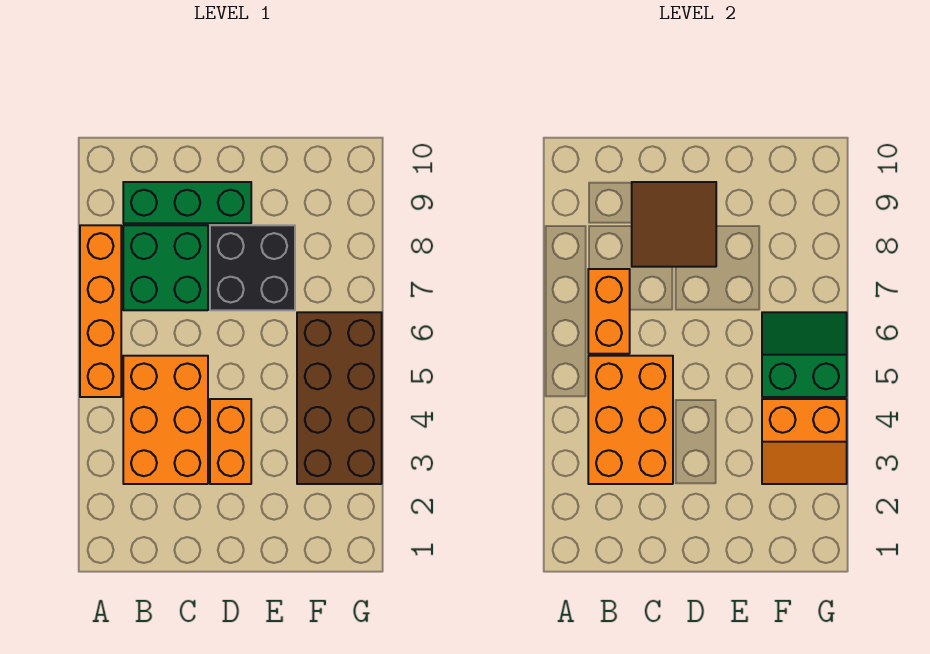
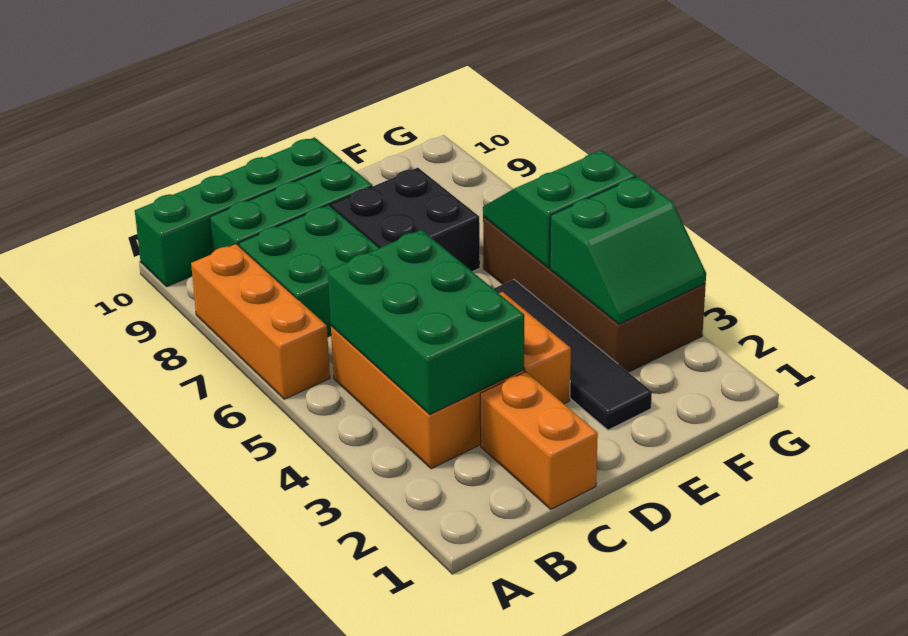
orange brick A5:A8 level 1 -> orange brick A6:A8 level 1
none -> green brick A10:D10 level 1
orange brick B3:C5 level 2 -> green brick B3:C5 level 2
orange brick B6:B7 level 2 -> orange brick C1:C2 level 1
brown tile C8:D9 level 2 -> none
none -> black tile E2:E5 level 1
orange slope F3:G4 level 2 top 4 -> green slope F3:G4 level 2 top 4

